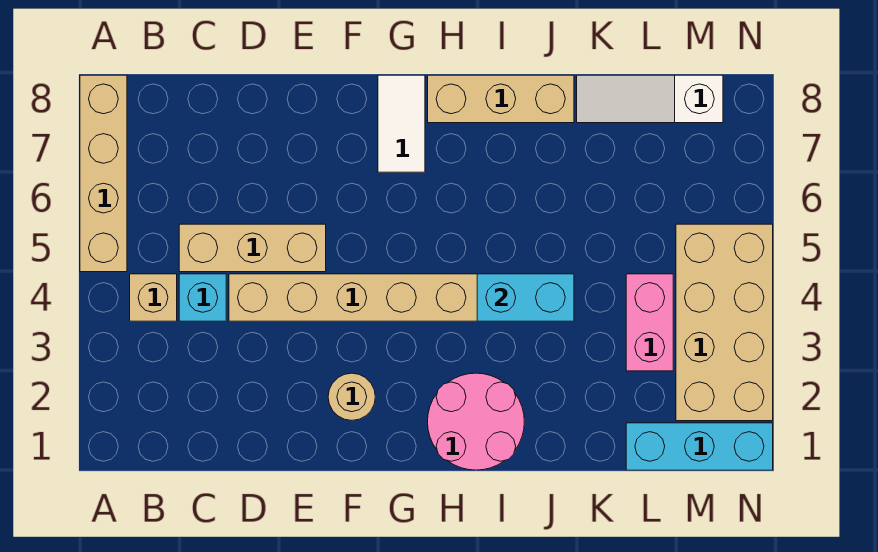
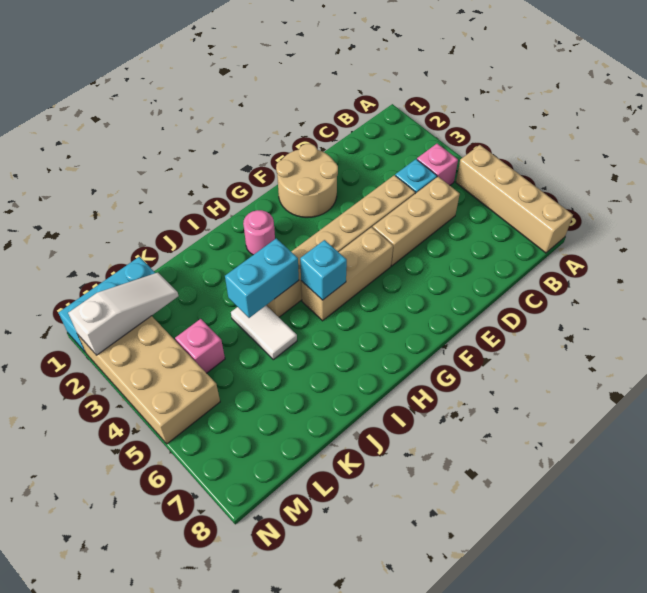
tan brick B4 level 1 -> pink brick B4 level 1
tan round brick F2 level 1 -> tan round brick E1:F2 level 1
white tile G7:G8 level 1 -> white tile J4:J5 level 1
pink round brick H1:I2 level 1 -> pink round brick H2 level 1
none -> cyan brick H5 level 2
tan brick H8:J8 level 1 -> tan brick F5:H5 level 1
white slope K8:M8 level 1 top M -> white slope L2:N2 level 2 top N
pink brick L3:L4 level 1 -> pink brick L4 level 1

